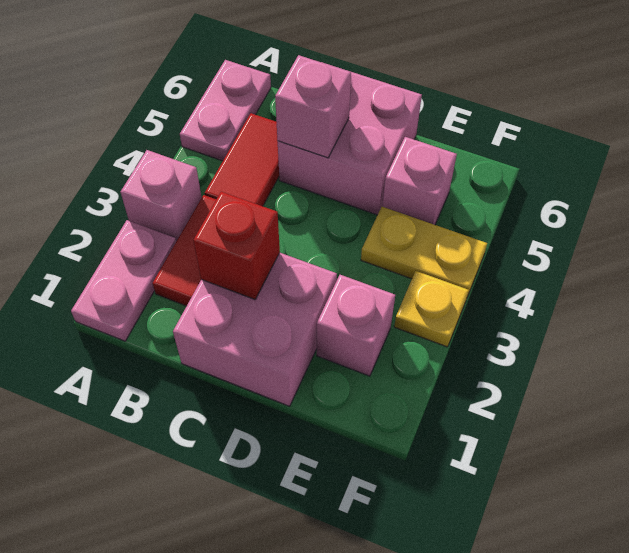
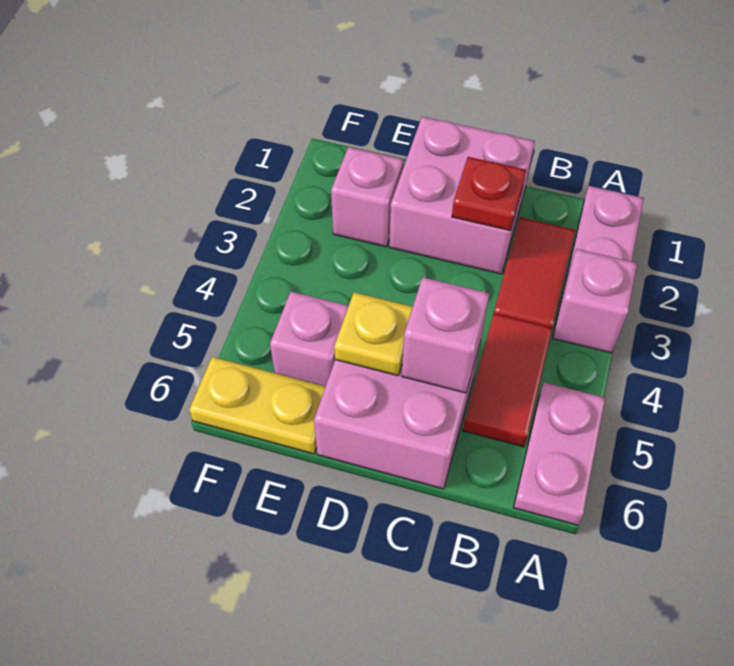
red brick C2 level 2 -> red plate C2 level 2
yellow plate E4:F4 level 1 -> yellow plate E6:F6 level 1
yellow plate F3 level 1 -> yellow plate D5 level 2

